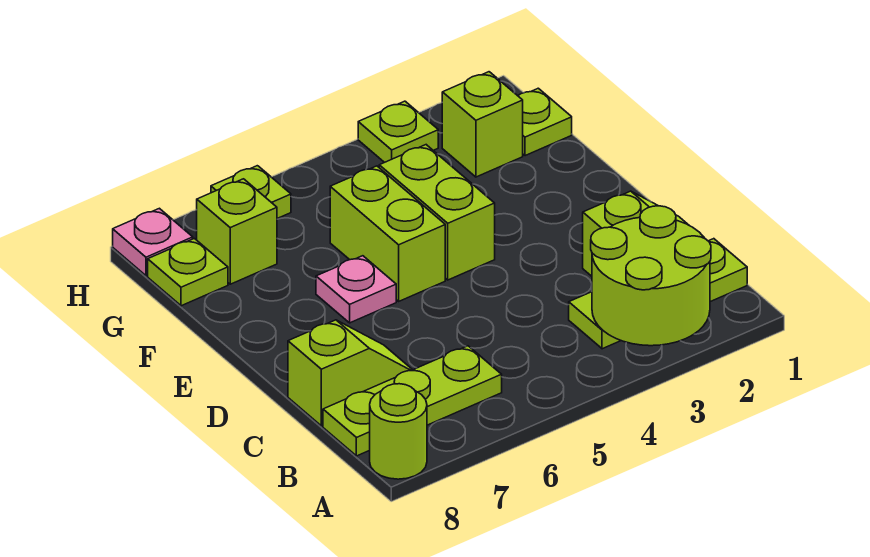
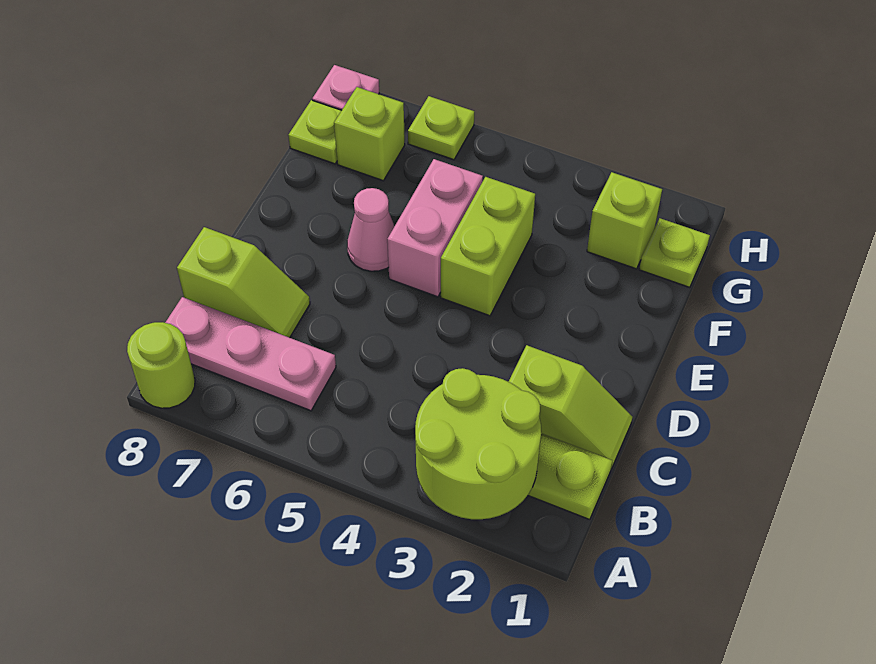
lime plate B6:B8 level 1 -> pink plate B6:B8 level 1
lime brick E5:F5 level 1 -> pink brick E5:F5 level 1
pink plate E6 level 1 -> pink cone E6 level 1
lime plate H3 level 1 -> none

